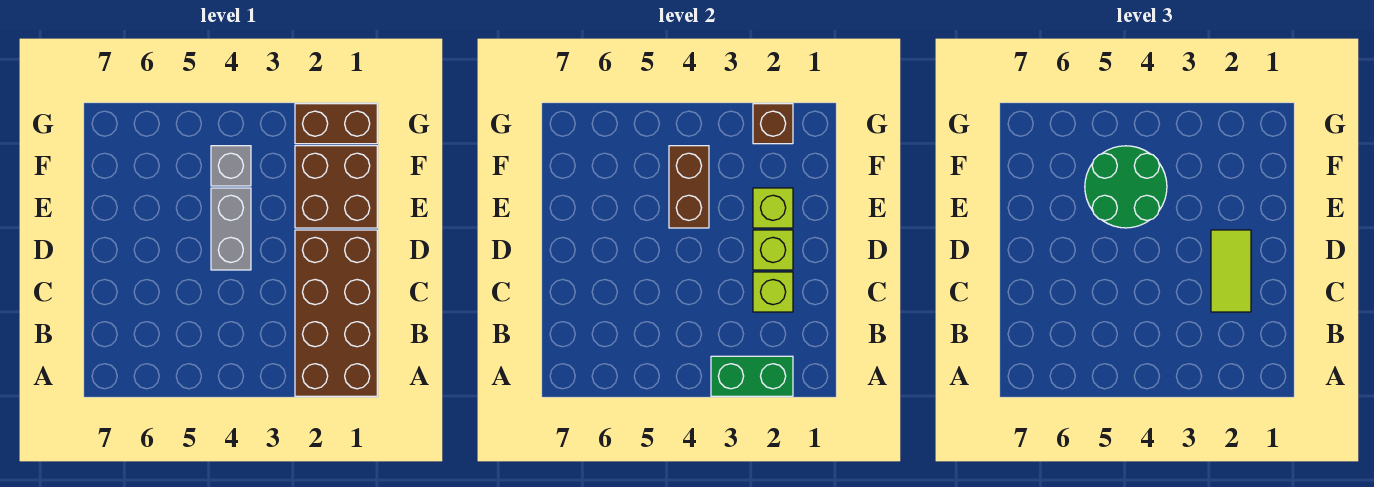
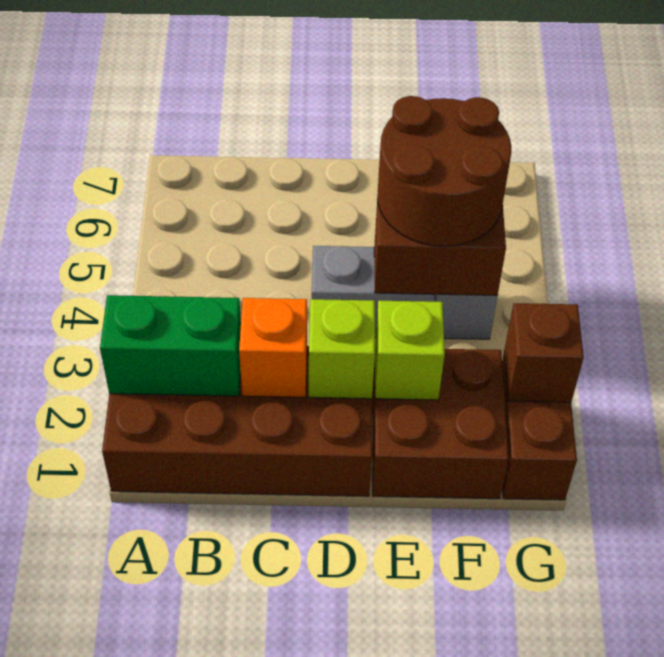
green brick A2:A3 level 2 -> green brick A2:B2 level 2
lime brick C2 level 2 -> orange brick C2 level 2
lime tile C2:D2 level 3 -> none
green round brick E4:F5 level 3 -> brown round brick E4:F5 level 3

